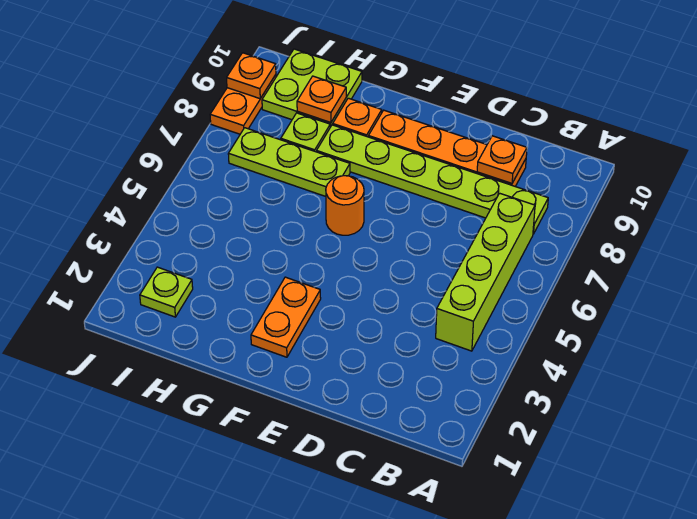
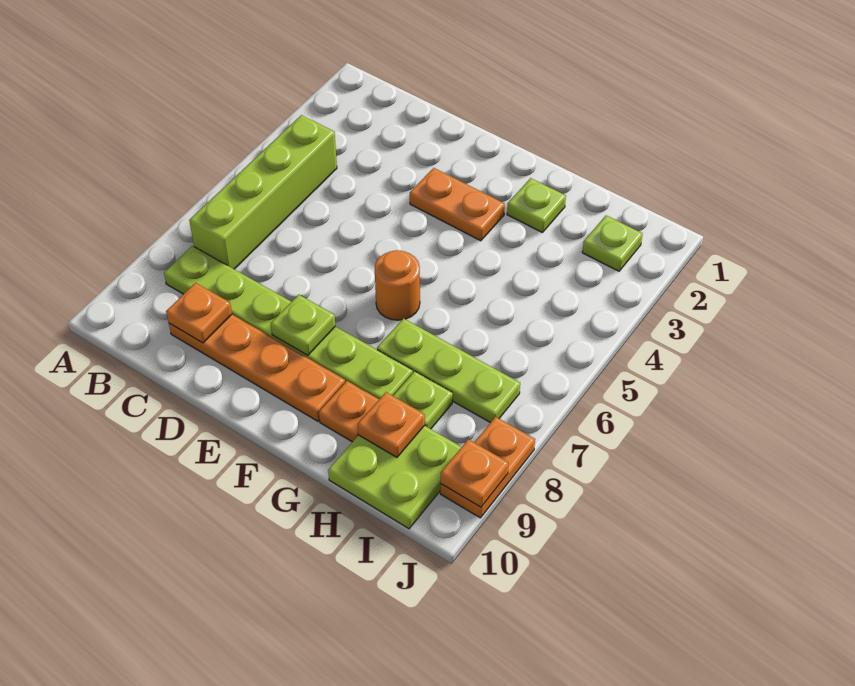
none -> lime plate E8 level 2
orange plate F2:F3 level 1 -> orange plate E3:F3 level 1
none -> lime plate G2 level 1

